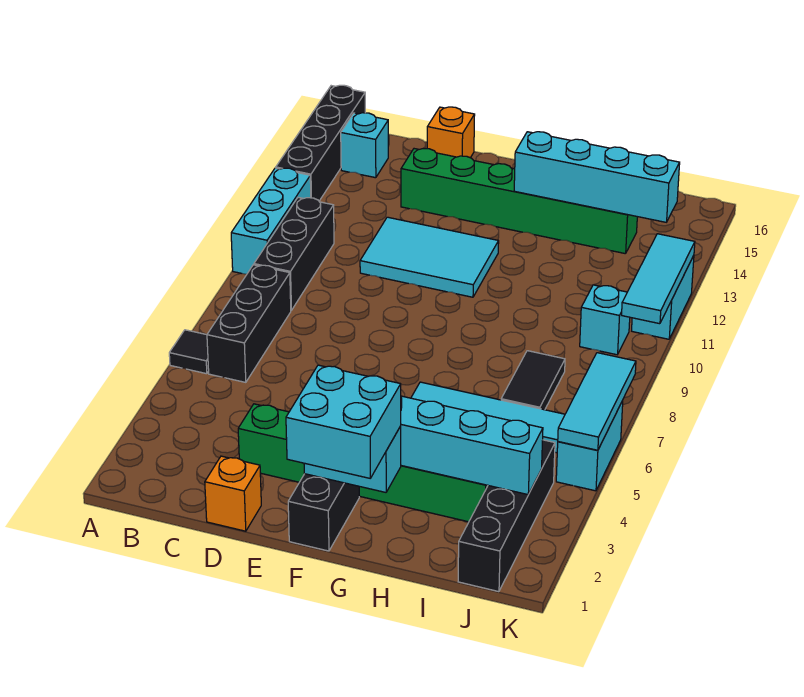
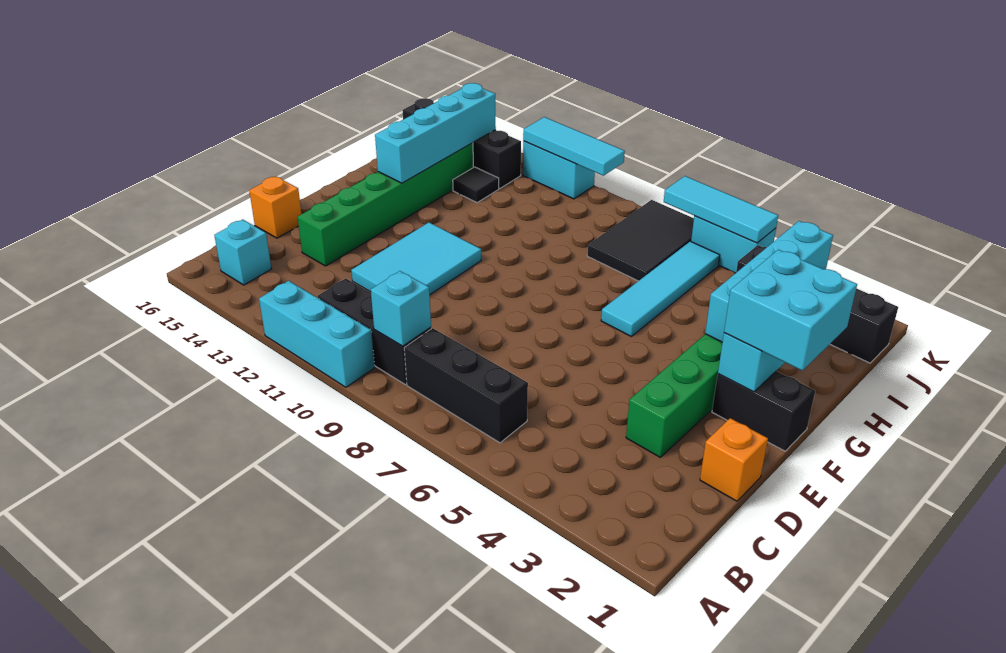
black tile A6 level 1 -> black tile I13 level 1
black brick A13:A16 level 1 -> black brick J13:J16 level 1
black tile I7:I8 level 1 -> black tile I7:K8 level 1
cyan brick J10 level 1 -> cyan brick B9 level 2

